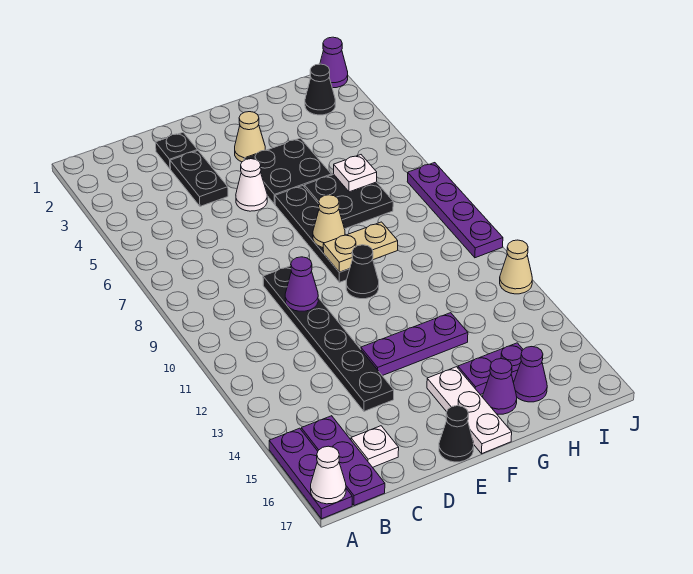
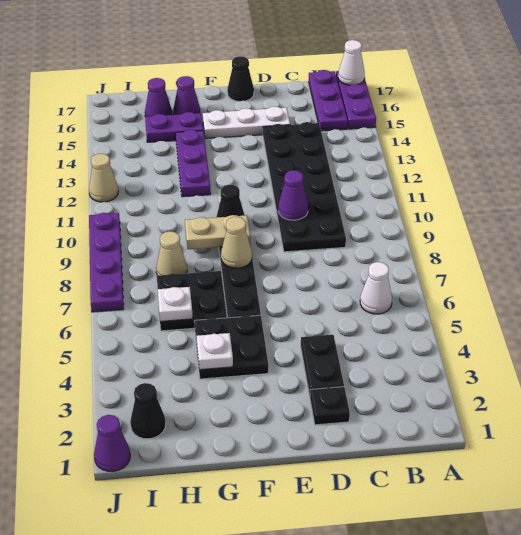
white plate C16 level 1 -> white plate G4 level 2
black plate D9:D14 level 1 -> black plate C9:D14 level 1
white cone E5 level 1 -> white cone B6 level 1
purple plate E13:G13 level 1 -> purple plate G12:G14 level 1
tan cone F3 level 1 -> tan cone H8 level 1
white plate F15:F17 level 1 -> white plate D15:F15 level 1

